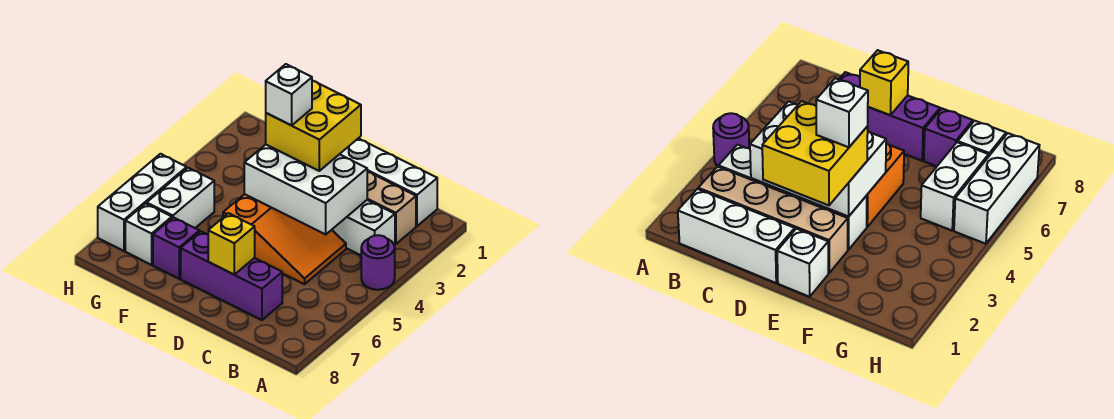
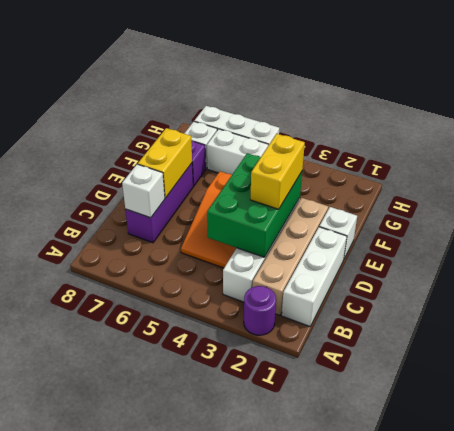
purple round brick A4 level 1 -> purple round brick A2 level 1
white brick C3:E4 level 2 -> green brick C3:E4 level 2
yellow brick D2:E3 level 3 -> yellow brick D3:E3 level 3
yellow brick D7 level 2 -> yellow brick D7:E7 level 2
white brick E3 level 4 -> white brick C7 level 2

